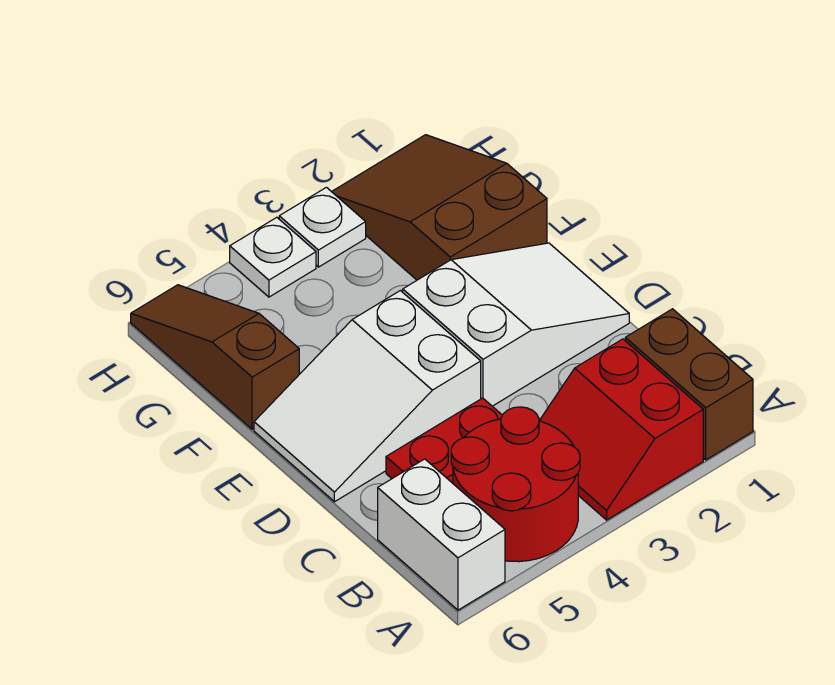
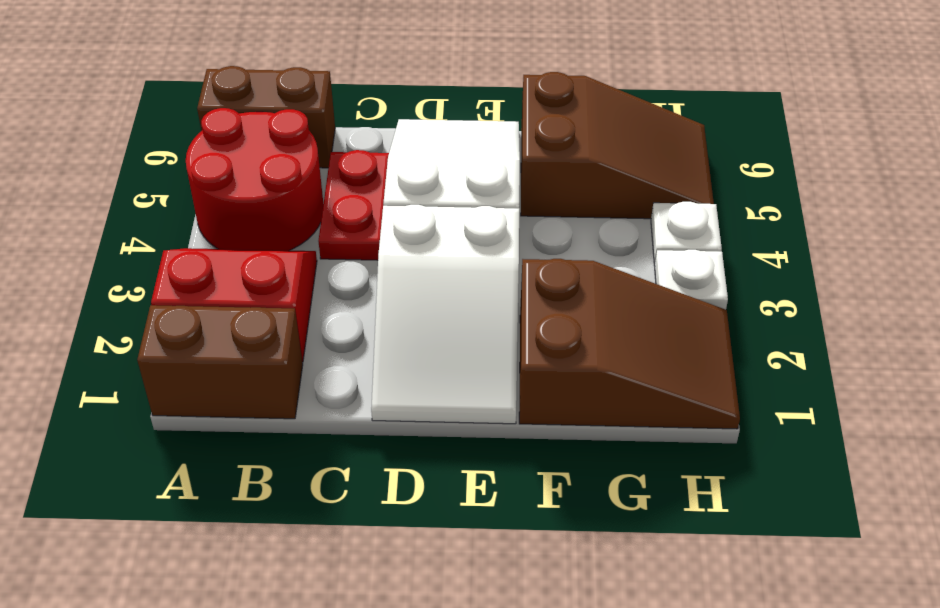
white brick A6:B6 level 1 -> brown brick A6:B6 level 1
brown slope F6:H6 level 1 top F -> brown slope F5:H6 level 1 top F

